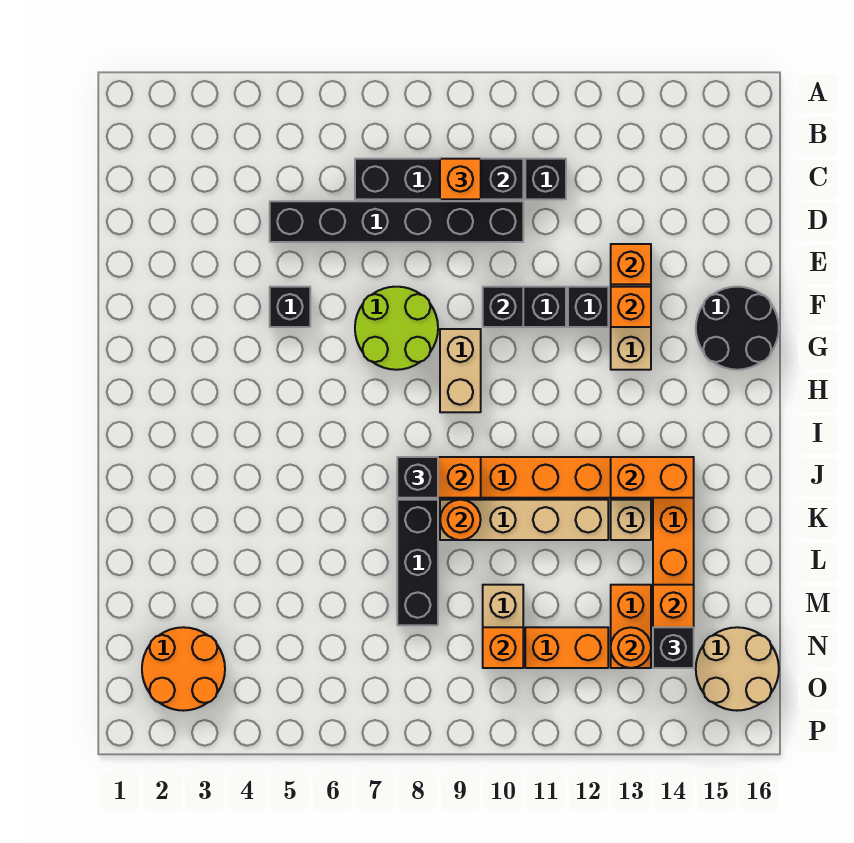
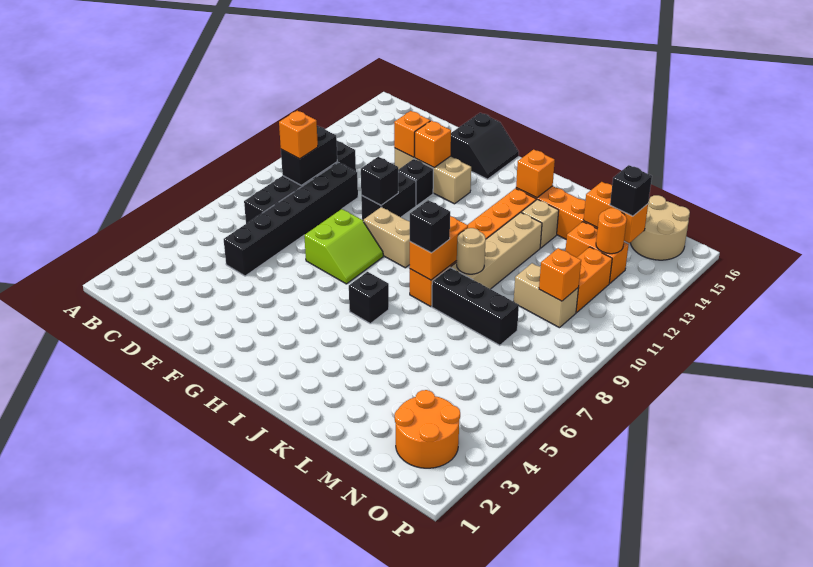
black brick F5 level 1 -> black brick I6 level 1
lime round brick F7:G8 level 1 -> lime slope F7:G8 level 1 top F
black round brick F15:G16 level 1 -> black slope F15:G16 level 1 top F
orange brick J13:J14 level 2 -> orange brick J14 level 2
orange round brick K9 level 2 -> tan round brick K9 level 2

